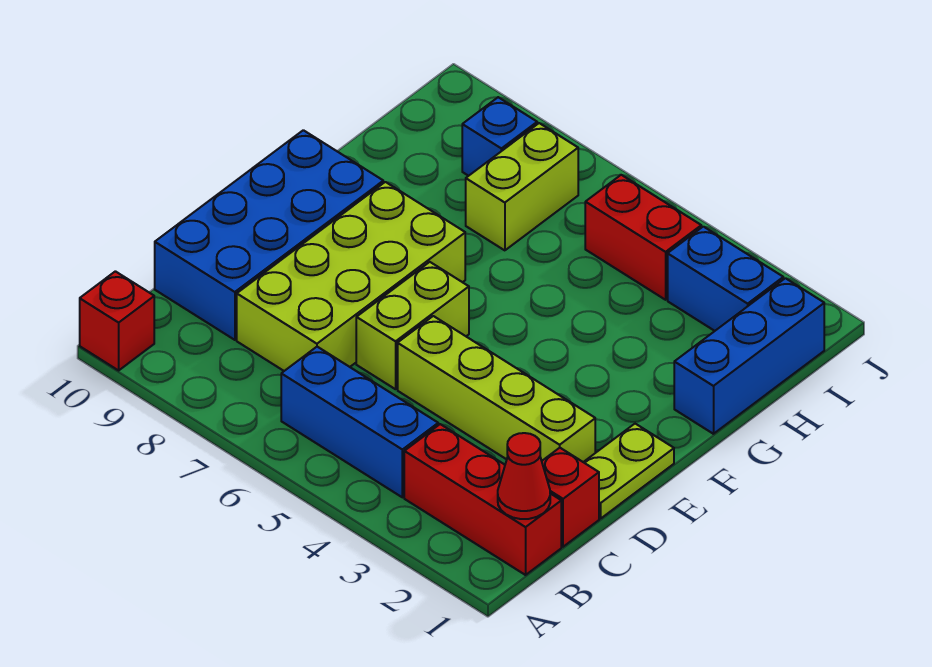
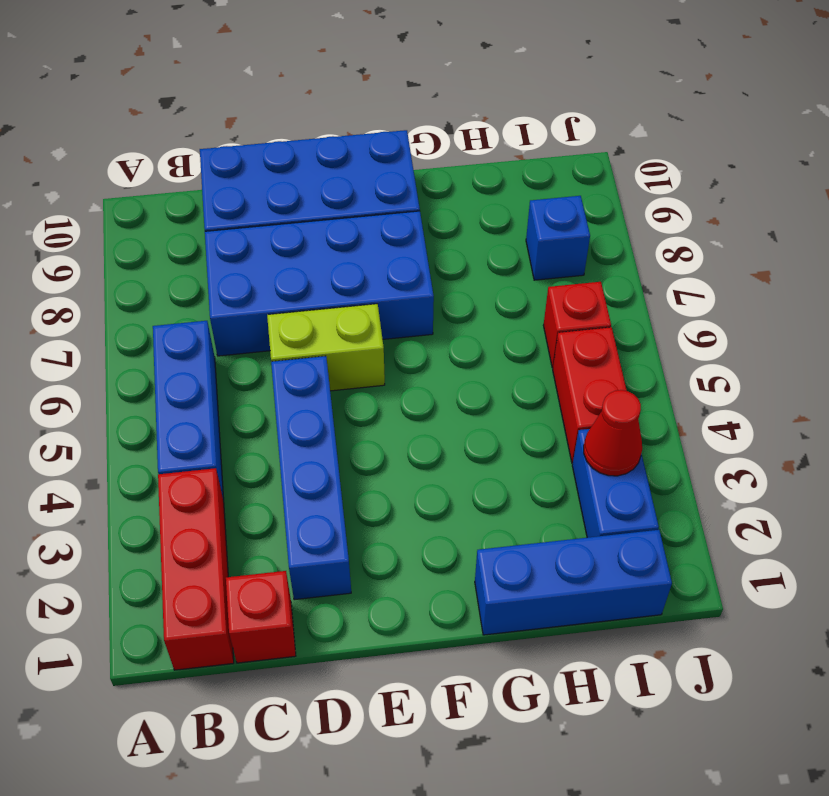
red brick A10 level 1 -> red brick I6 level 1
red cone B1 level 2 -> red cone I3 level 2
lime brick C7:F8 level 1 -> blue brick C7:F8 level 1
lime plate D1:E1 level 1 -> none
lime brick D2:D5 level 1 -> blue brick D2:D5 level 1
lime brick H7:I7 level 1 -> none

